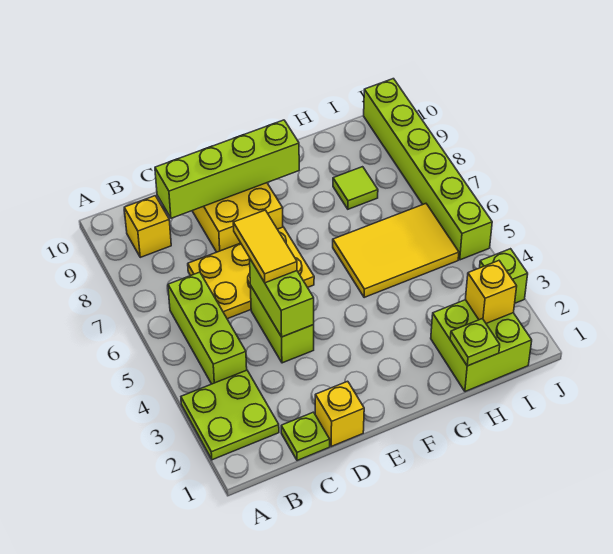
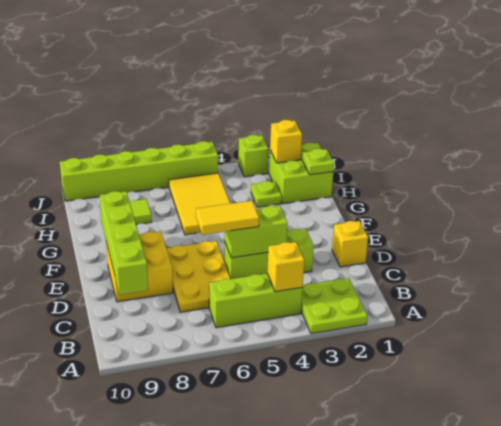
yellow brick B9 level 1 -> yellow brick B4 level 2
lime plate C1 level 1 -> lime plate H3 level 1
lime brick D4:D5 level 1 -> lime brick D3:D5 level 1

